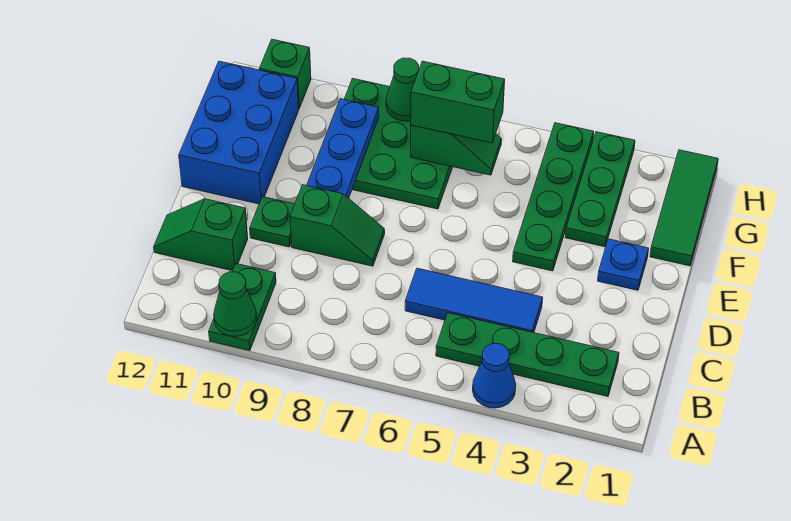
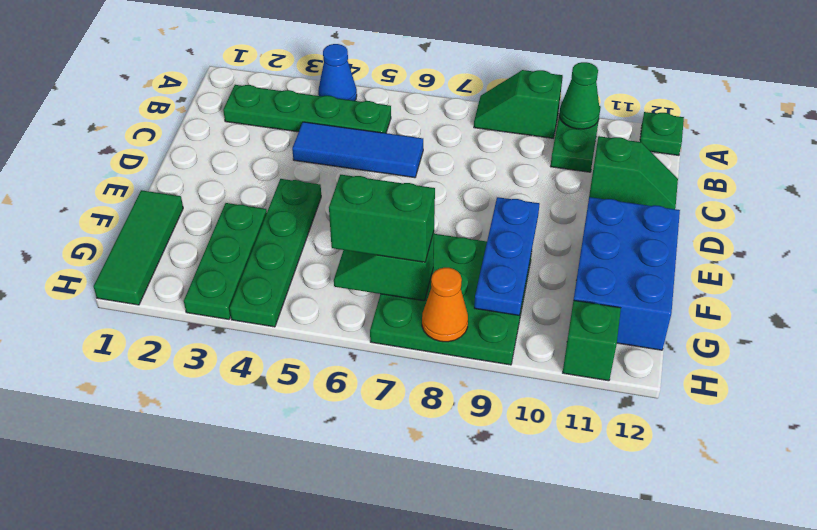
green slope D8:D9 level 1 top 9 -> green slope A8:A9 level 1 top 9
green plate D10 level 1 -> green plate A12 level 1
blue plate E2 level 1 -> none
green cone H8 level 2 -> orange cone H8 level 2

